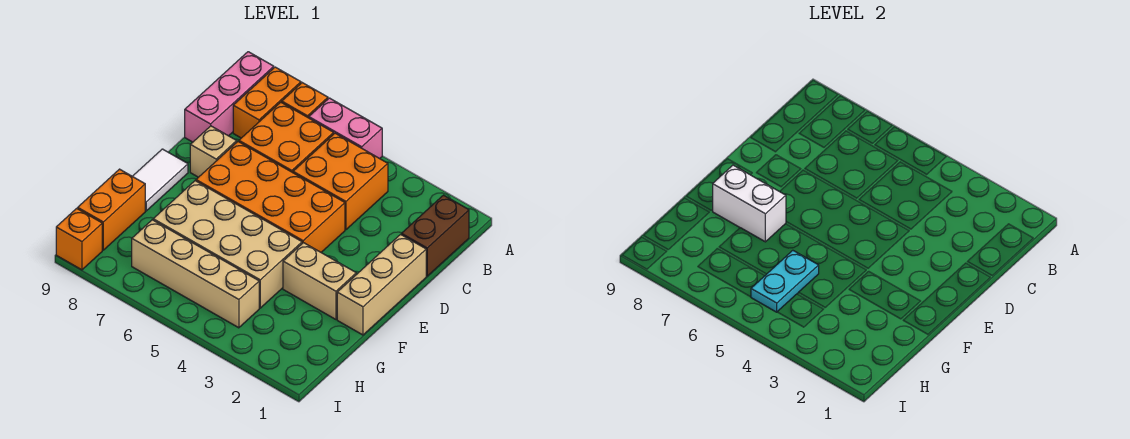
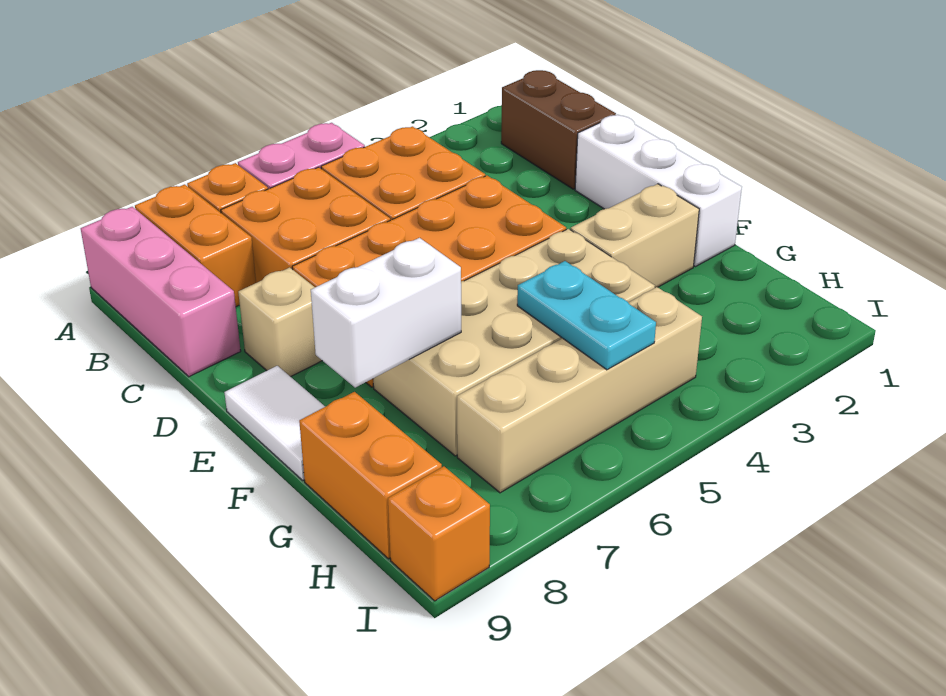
tan brick D1:F1 level 1 -> white brick D1:F1 level 1

